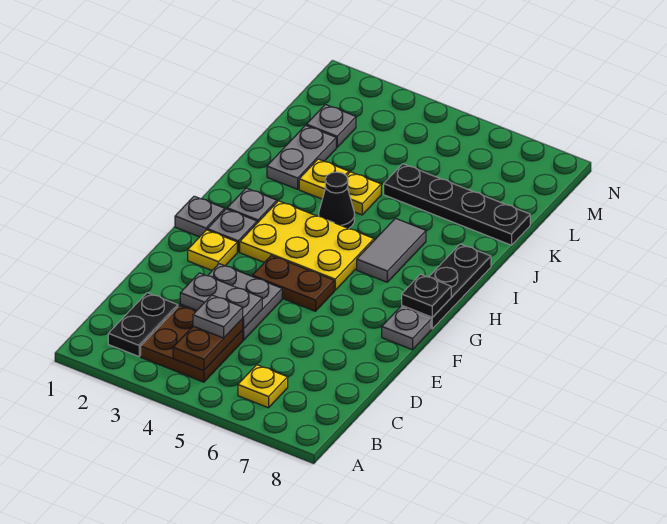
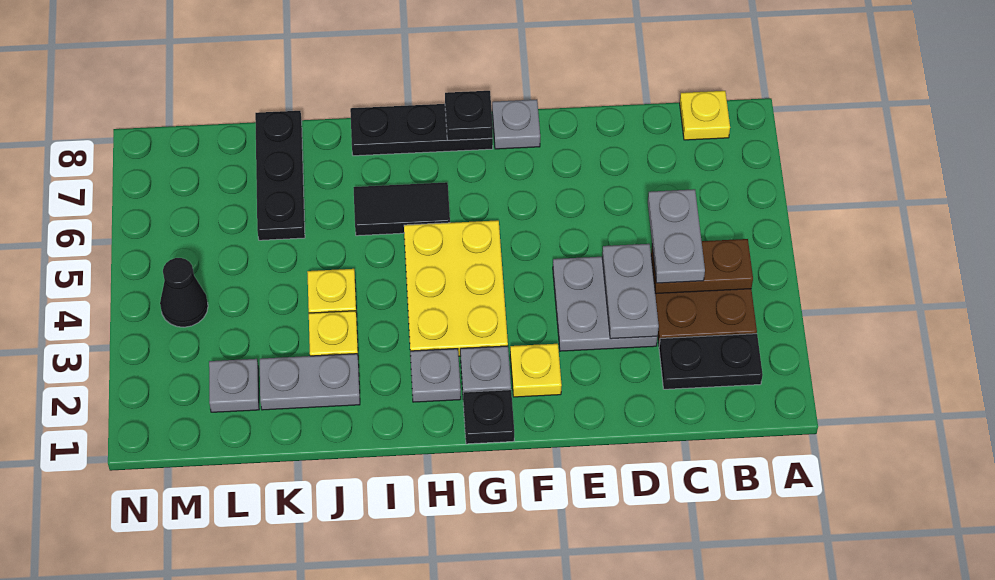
yellow plate B6 level 1 -> yellow plate B8 level 1
grey plate C4 level 3 -> grey plate C4:C5 level 3
brown plate F4:F5 level 1 -> none
grey plate G1 level 1 -> black plate G1 level 1
grey tile H6:I6 level 1 -> black tile H6:I6 level 1
black cone I4 level 1 -> black cone M4 level 1
black plate K5:K8 level 1 -> black plate K6:K8 level 1

